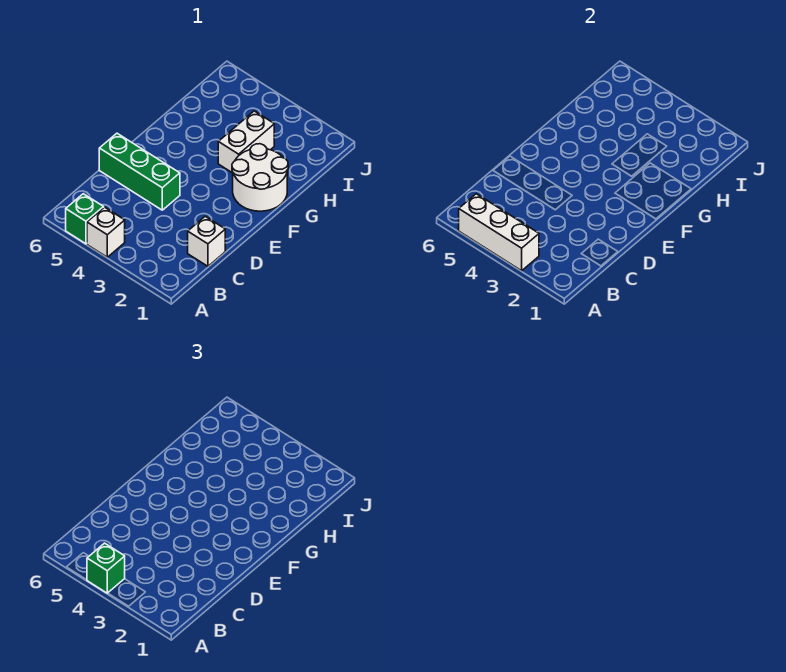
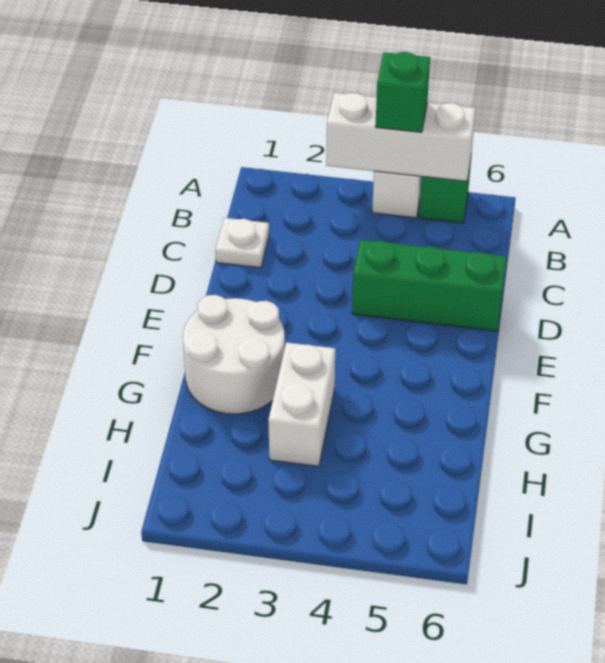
white brick C1 level 1 -> white plate C1 level 1

